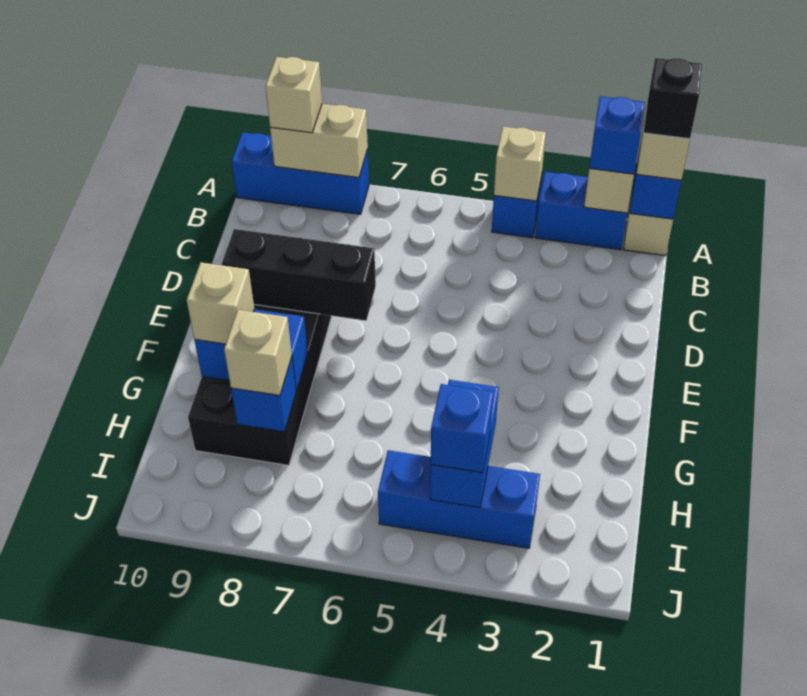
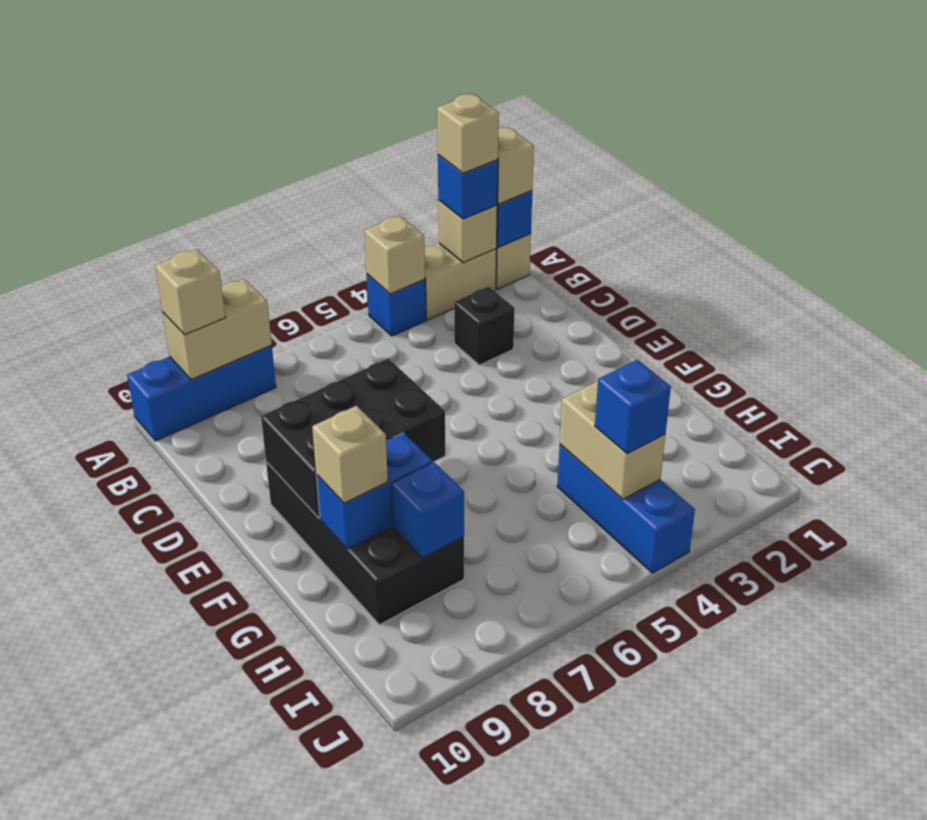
black brick A1 level 4 -> black brick C3 level 1
blue brick A2:A3 level 1 -> tan brick A2:A3 level 1
black brick E7:E9 level 2 -> black brick E7:F9 level 2
blue brick H4:I4 level 2 -> tan brick H4:I4 level 2
tan brick H8 level 3 -> tan brick A2 level 4
blue brick I3:I5 level 1 -> blue brick H4:J4 level 1

